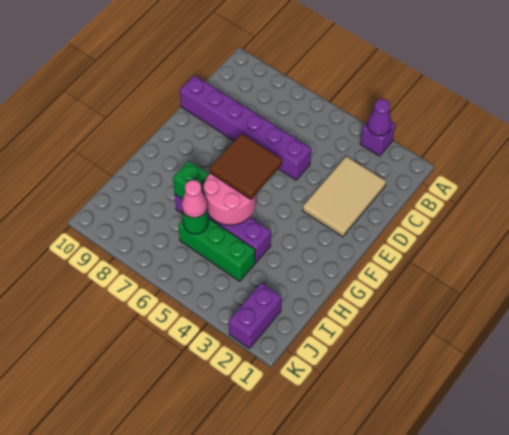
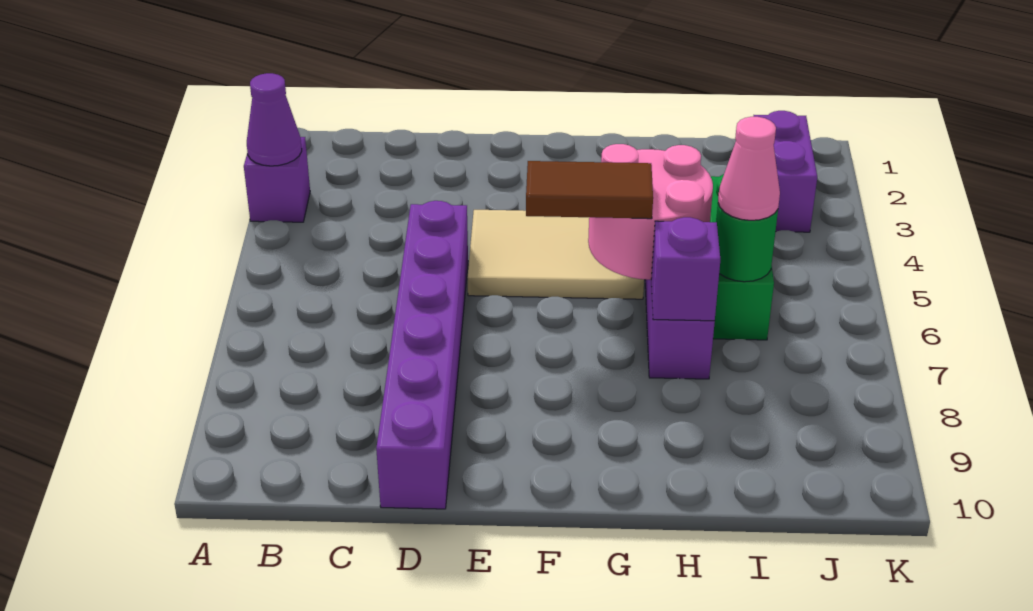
tan tile C2:E3 level 1 -> tan tile E4:G5 level 1
brown tile F5:G6 level 3 -> brown tile F6:G6 level 3
green brick H7 level 2 -> purple brick H7 level 2
purple brick J2:K2 level 1 -> purple brick J2:J3 level 1

